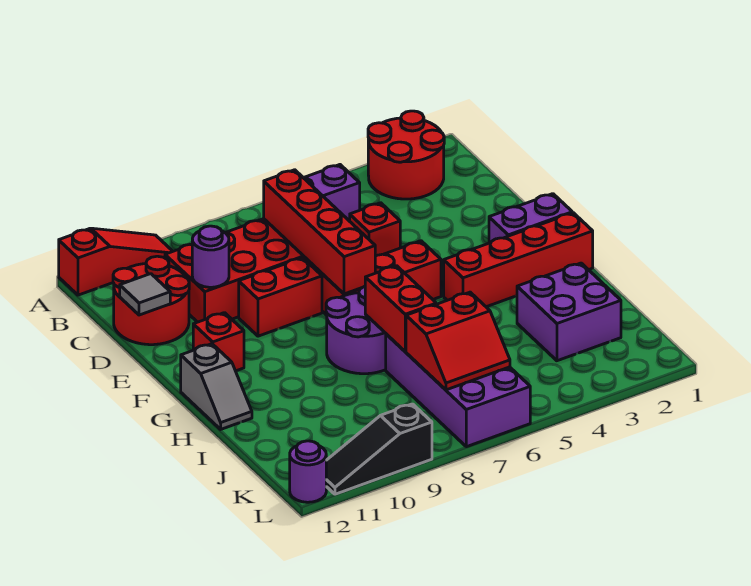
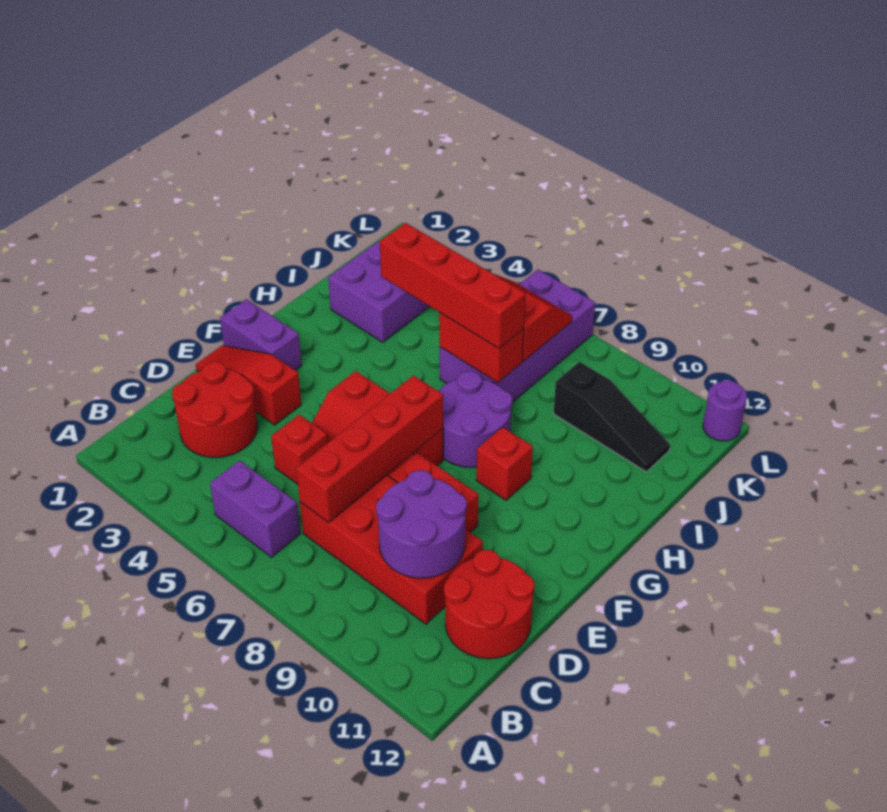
red round brick A2:B3 level 1 -> red round brick C2:D3 level 1
red slope A10:A12 level 1 top 12 -> red slope E1:E3 level 1 top 3
purple round brick D10 level 2 -> purple round brick C9:D10 level 2
grey tile D12 level 2 -> none
red brick F11 level 1 -> red brick G9 level 1
red brick G1:G4 level 1 -> red brick I4:I7 level 3
grey slope G12:H12 level 1 top G -> none
red brick H7:I7 level 2 -> red brick I6:I7 level 2
black slope L9:L11 level 1 top 9 -> black slope J9:J11 level 1 top 9

